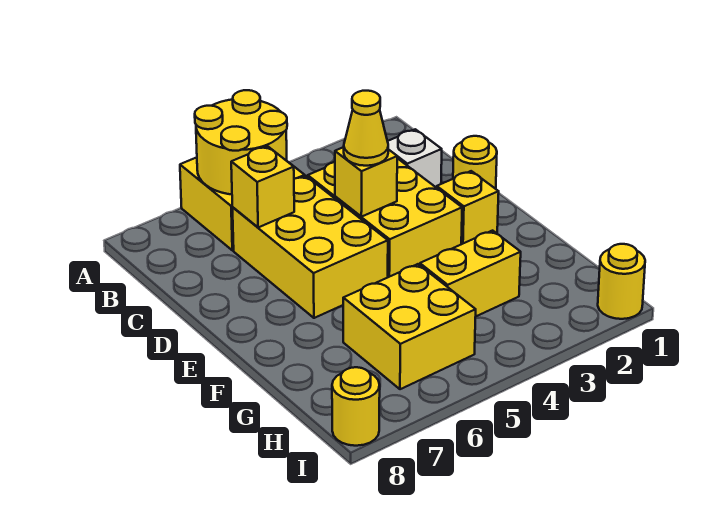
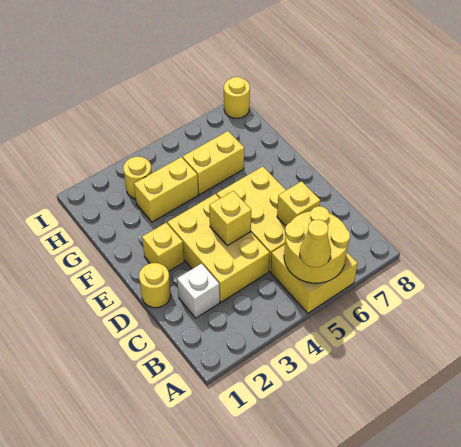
yellow cone D4 level 3 -> yellow cone A5 level 3
yellow brick G5:H6 level 1 -> yellow brick G5:G6 level 1
yellow round brick I1 level 1 -> yellow round brick H3 level 1

